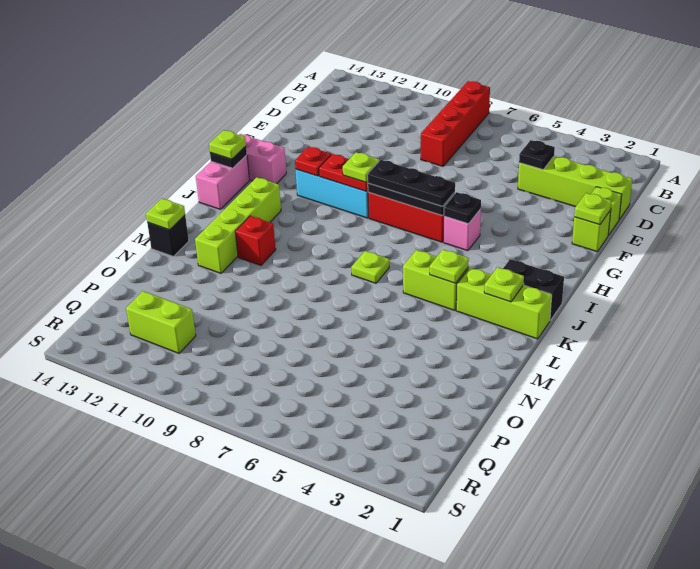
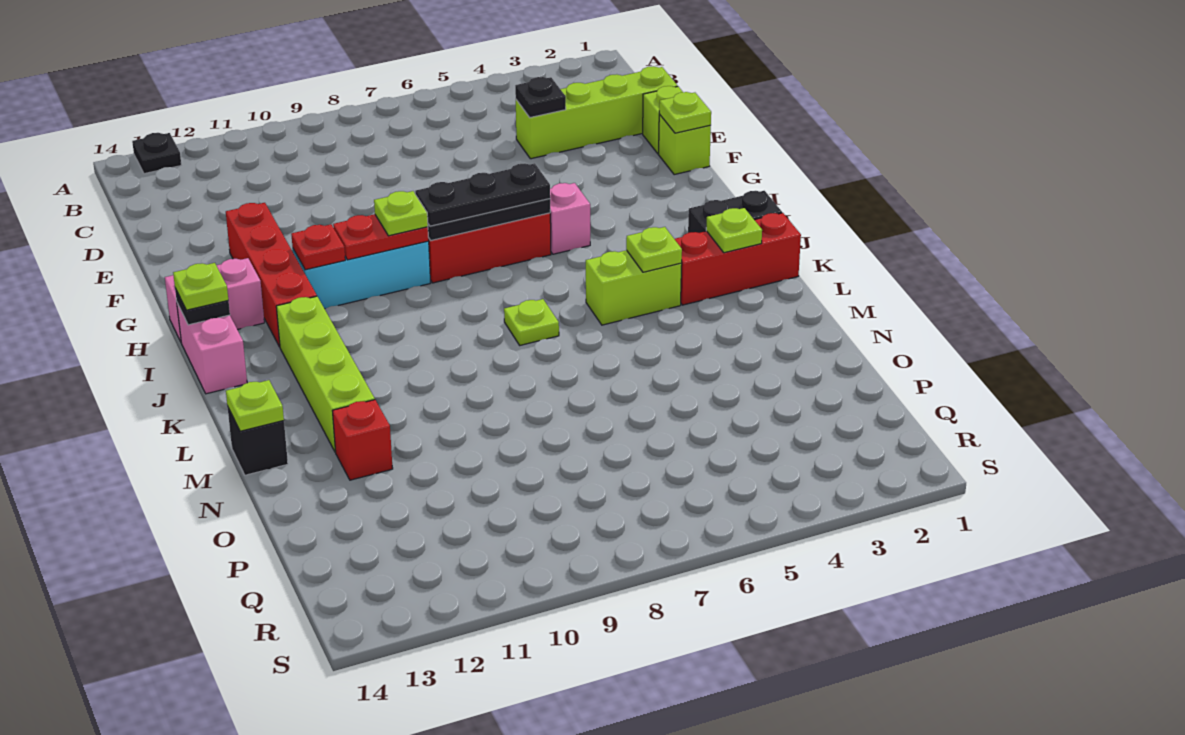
red brick A8:D8 level 1 -> red brick F12:I12 level 1
black plate H5 level 2 -> black plate A13 level 1
lime brick K1:K3 level 1 -> red brick K1:K3 level 1
red brick L11 level 1 -> red brick N12 level 1
lime brick Q11:Q12 level 1 -> none

